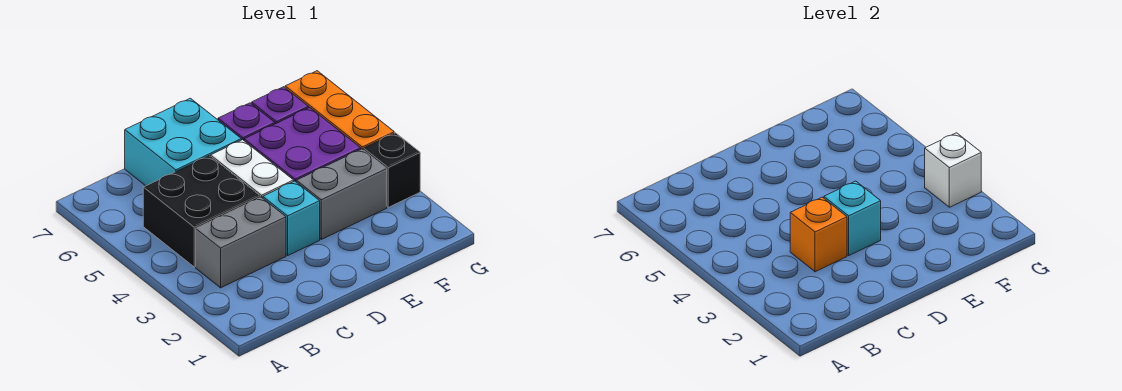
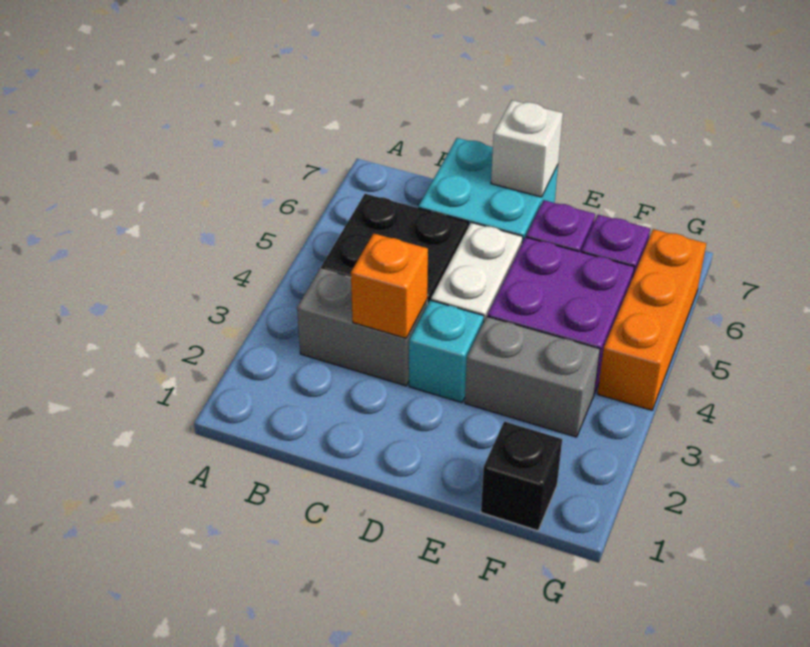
cyan brick D3 level 2 -> none
black brick G3 level 1 -> black brick F1 level 1
white brick G3 level 2 -> white brick D7 level 2

